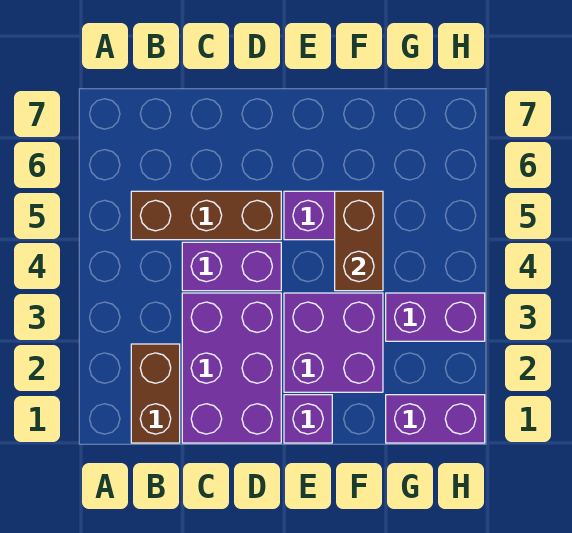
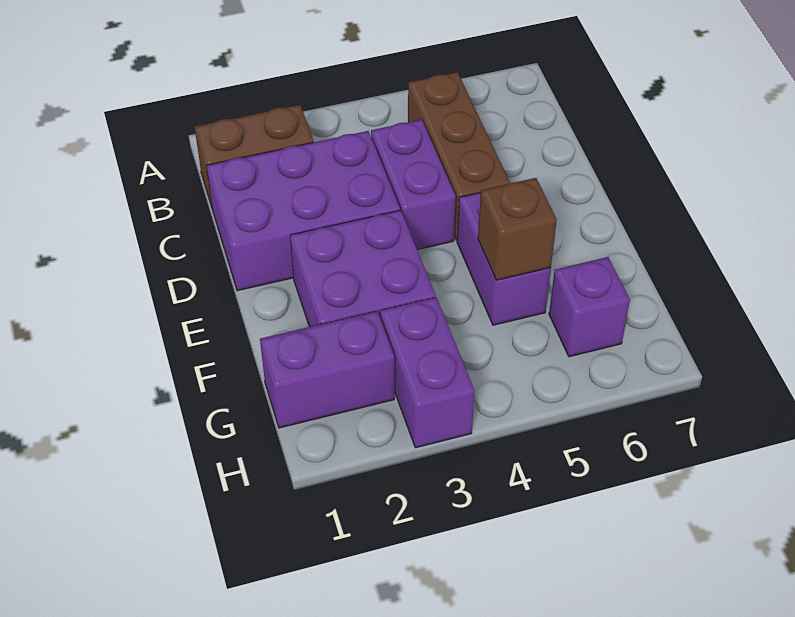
purple brick E1 level 1 -> purple brick G6 level 1
brown brick F4:F5 level 2 -> brown brick F5 level 2
purple brick G1:H1 level 1 -> purple brick G1:G2 level 1

